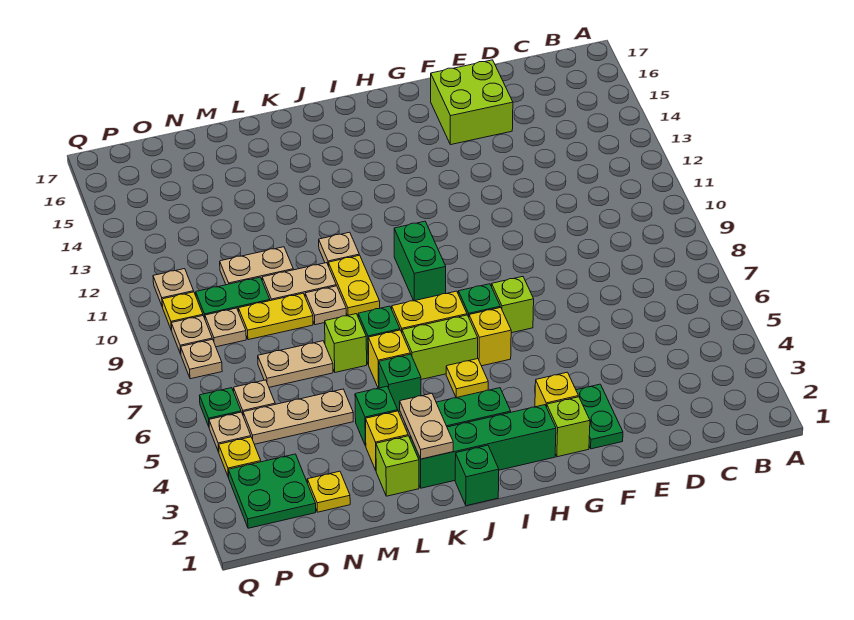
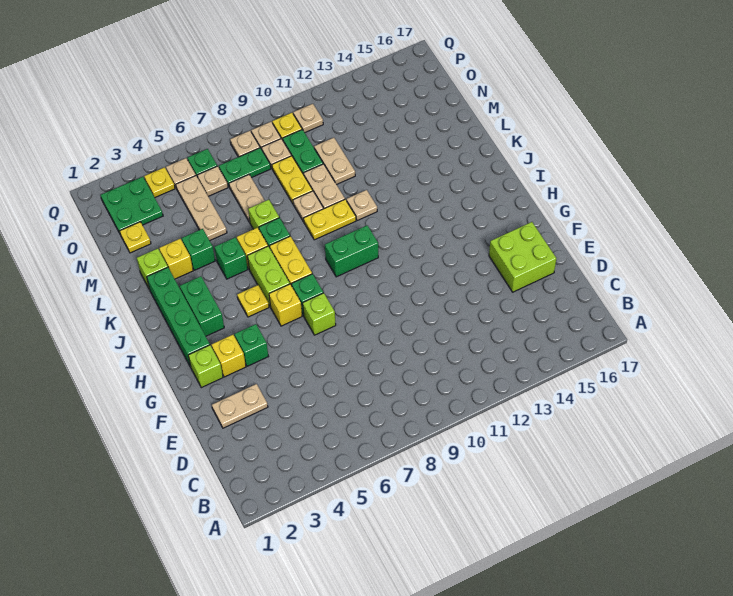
green plate F2:F3 level 1 -> green plate O7:O8 level 1
green brick J1 level 1 -> green brick G4 level 1
tan plate K2:K3 level 2 -> tan plate E2:E3 level 1

